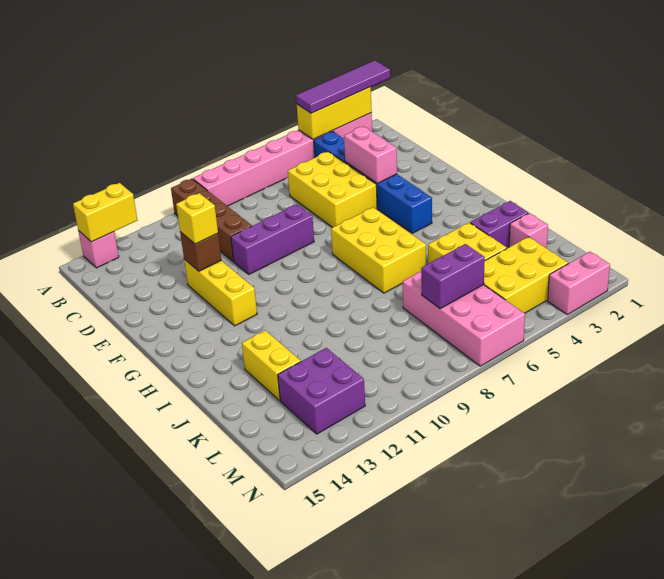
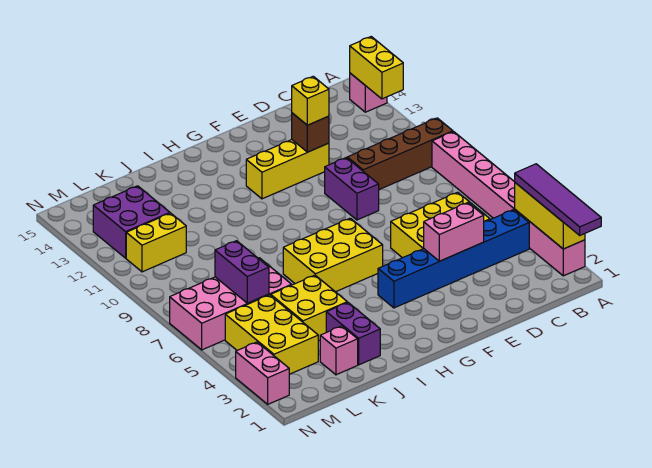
purple brick E8:E10 level 1 -> purple brick E9:E10 level 1
yellow brick J13:K13 level 1 -> yellow brick L11:M11 level 1

